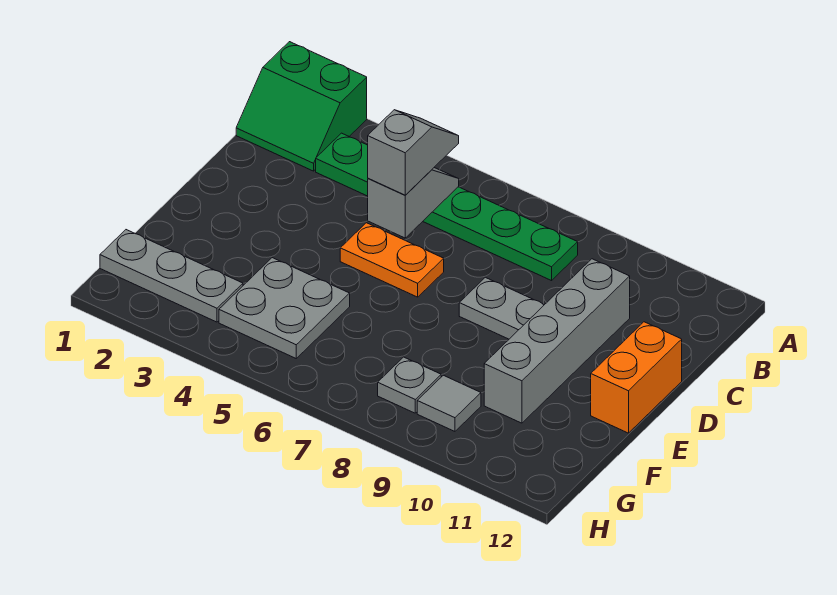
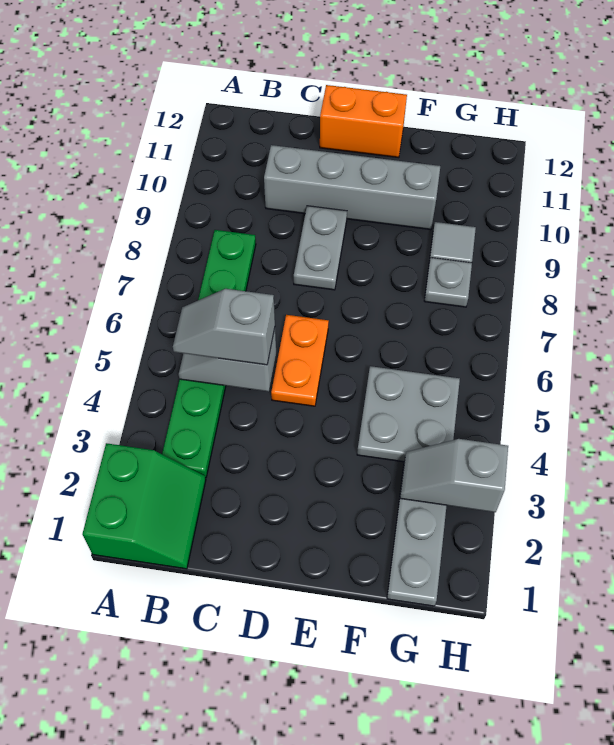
none -> grey slope G3:H3 level 2 top H

